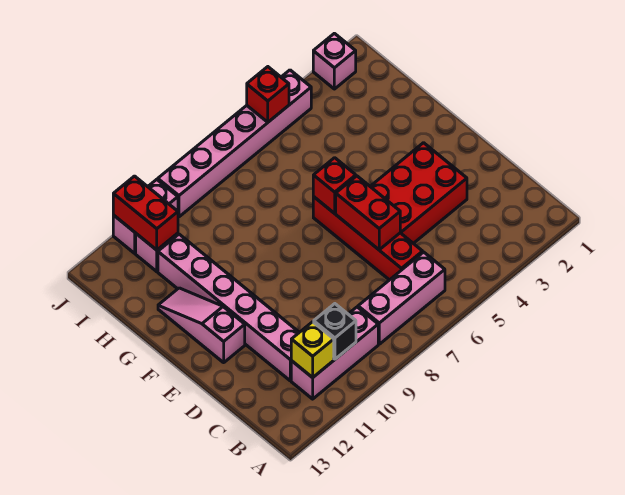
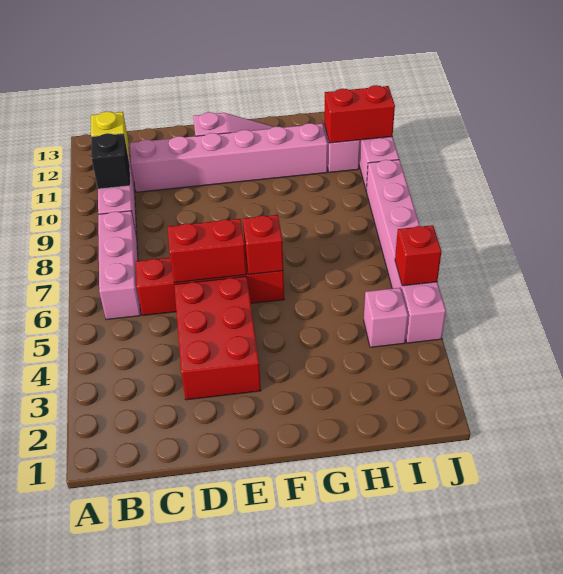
pink brick J2 level 1 -> pink brick I4 level 1

